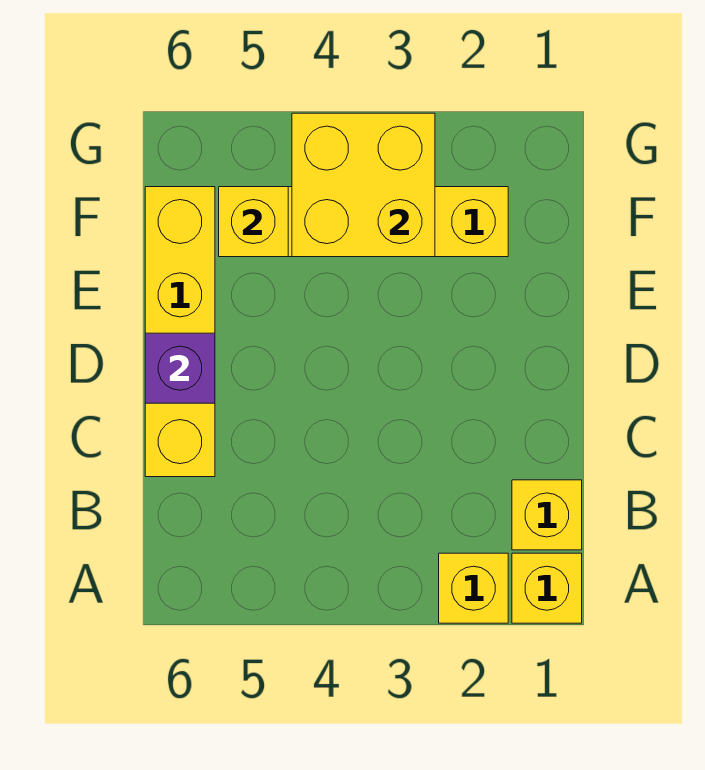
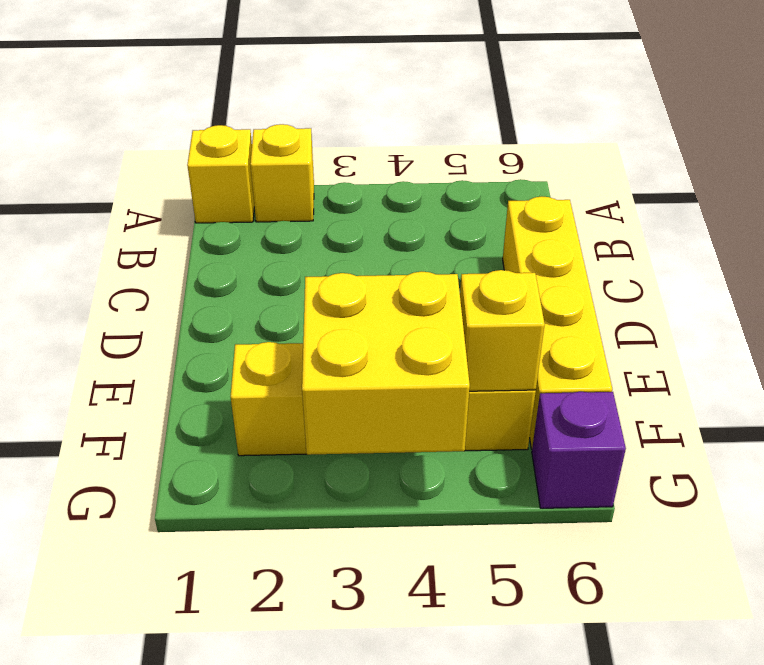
yellow brick B1 level 1 -> none
purple brick D6 level 2 -> purple brick G6 level 1

